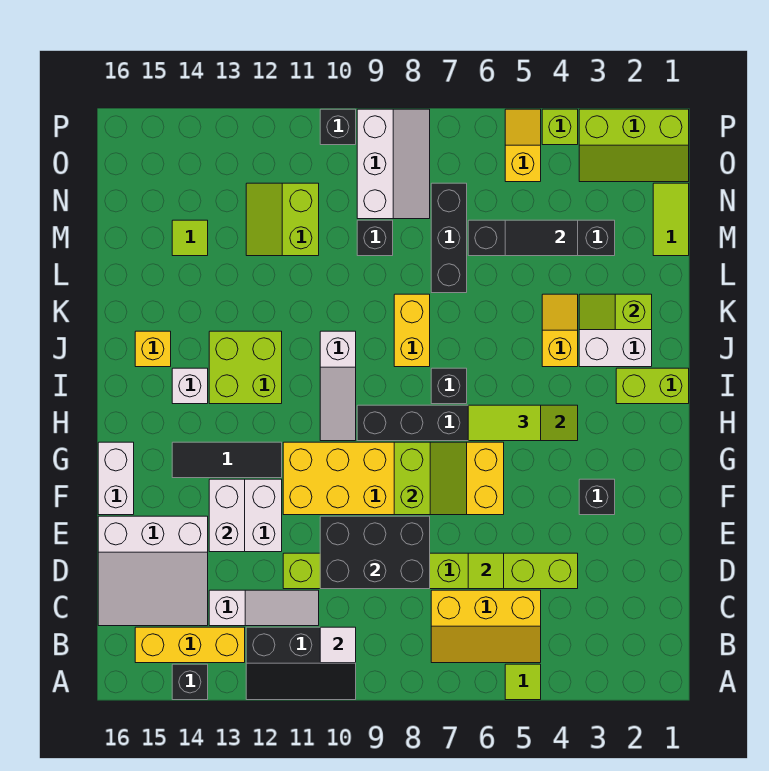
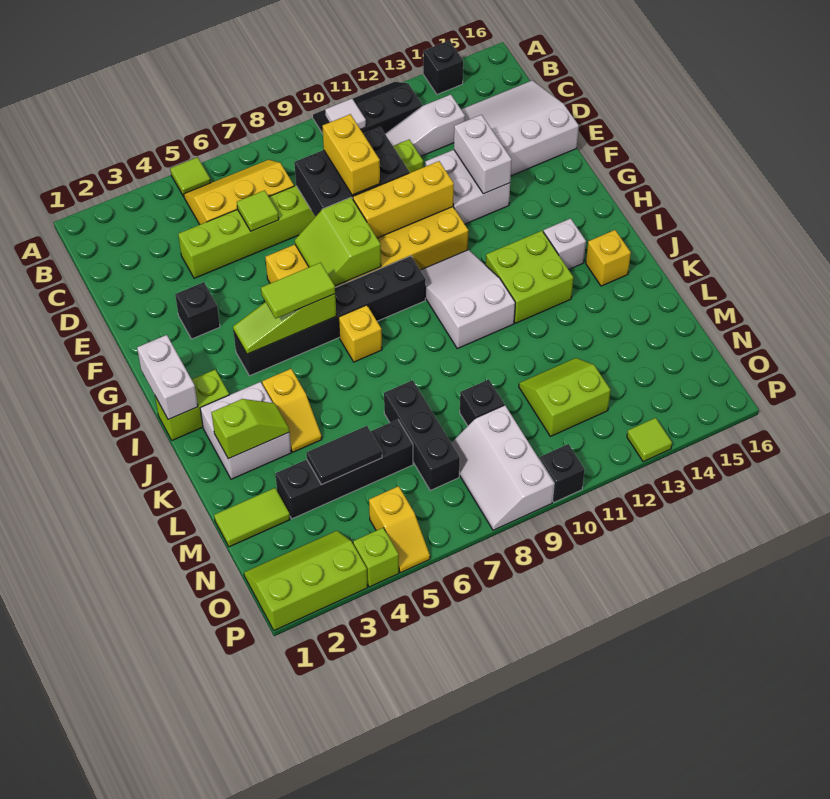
yellow brick B13:B15 level 1 -> yellow brick F9:F11 level 2
white brick F16:G16 level 1 -> white brick H1:I1 level 2
black tile G12:G14 level 1 -> none
white slope H10:J10 level 1 top J -> white slope H10:J11 level 1 top J
black brick I7 level 1 -> yellow brick I7 level 1
yellow brick J8:K8 level 1 -> yellow brick D9:E9 level 3
lime tile M1:N1 level 1 -> lime tile M1:M2 level 1
lime slope M11:N12 level 1 top 11 -> lime slope M11:N12 level 1 top N
lime tile M14 level 1 -> lime tile P13 level 1

